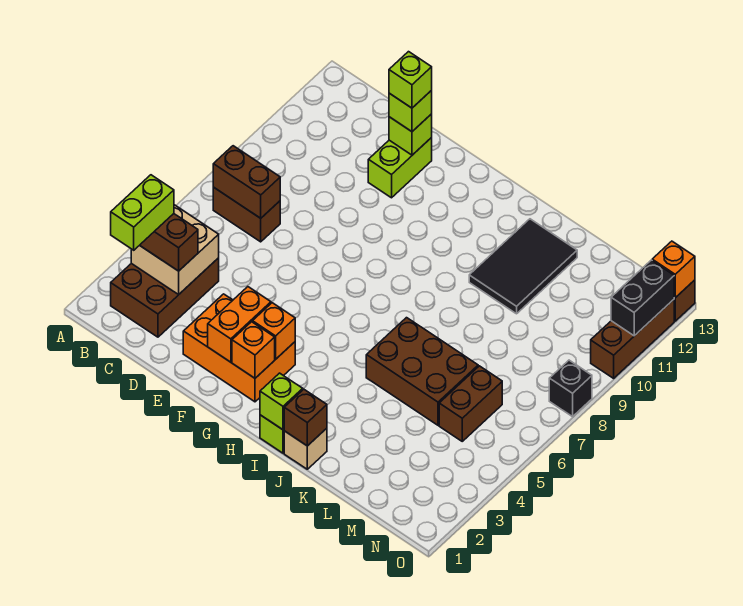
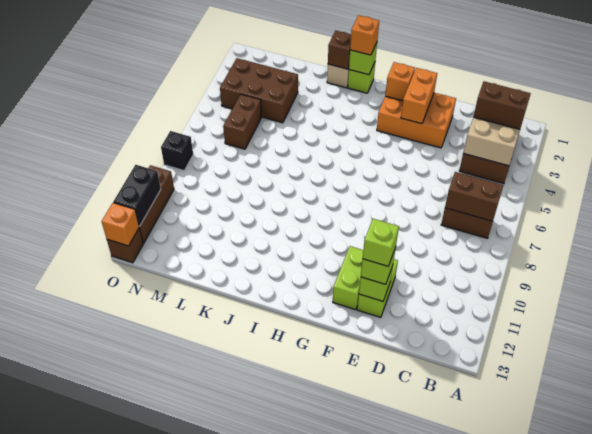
lime brick B2:B3 level 4 -> lime brick F11:F12 level 1
orange brick G3 level 2 -> orange brick I1 level 3
brown brick J5:L6 level 1 -> brown brick L3:N4 level 1
black tile J10:K12 level 1 -> none

